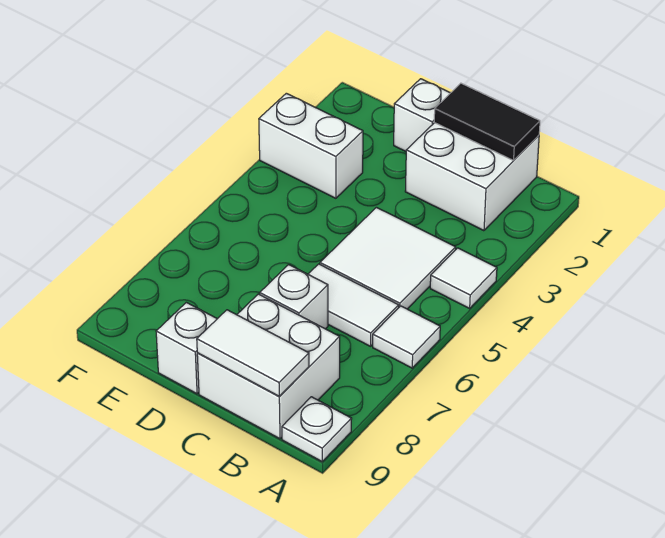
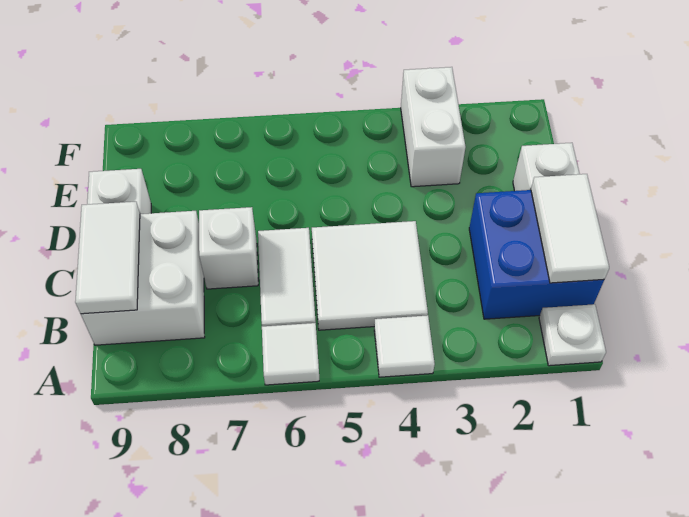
white plate A9 level 1 -> white plate A1 level 1
white brick B1:C2 level 1 -> blue brick B1:C2 level 1
black tile B1:C1 level 2 -> white tile B1:C1 level 2

